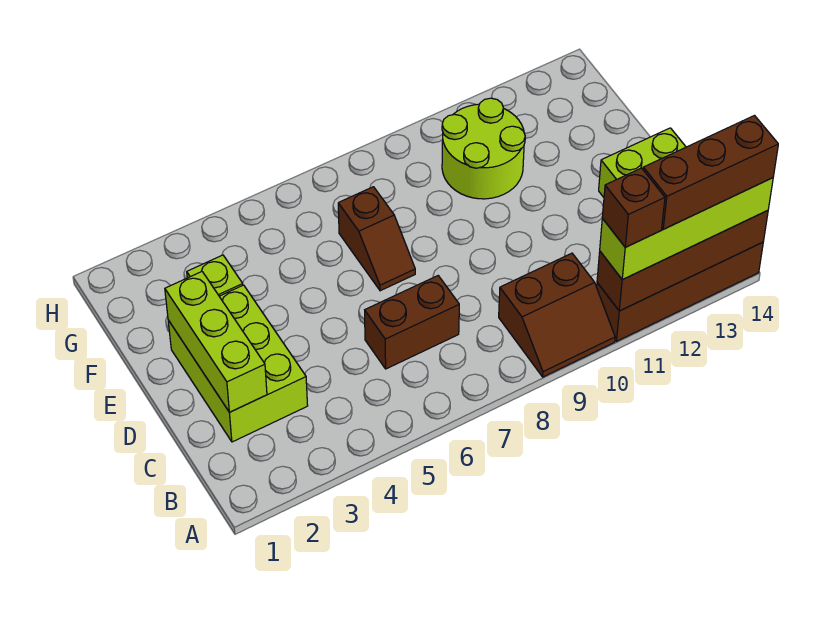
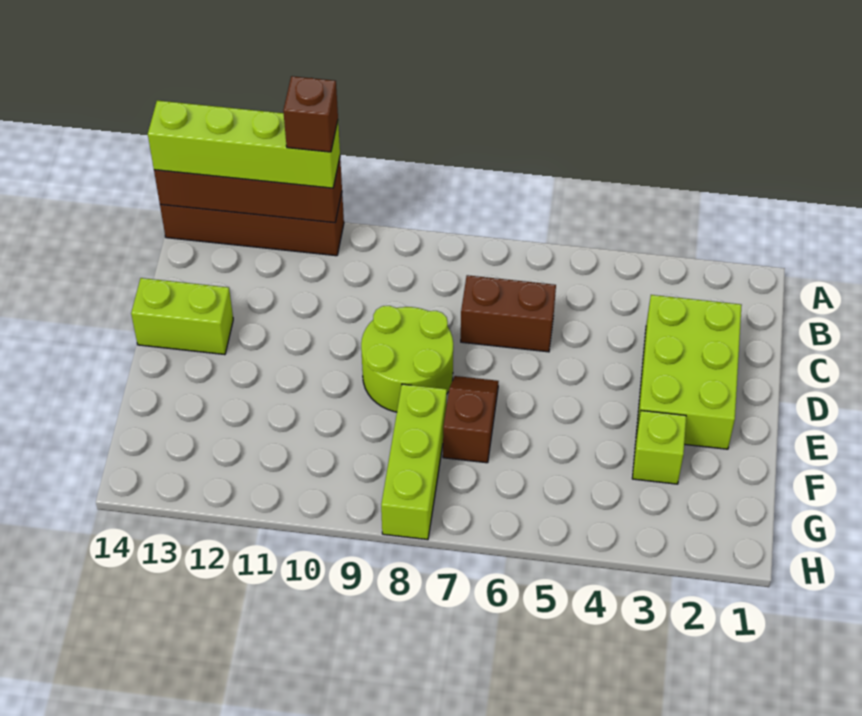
brown slope A9:B10 level 1 top B -> none
brown brick A12:A14 level 4 -> none
lime brick C2:E2 level 2 -> lime brick F8:H8 level 1
lime round brick F10:G11 level 1 -> lime round brick D8:E9 level 1

